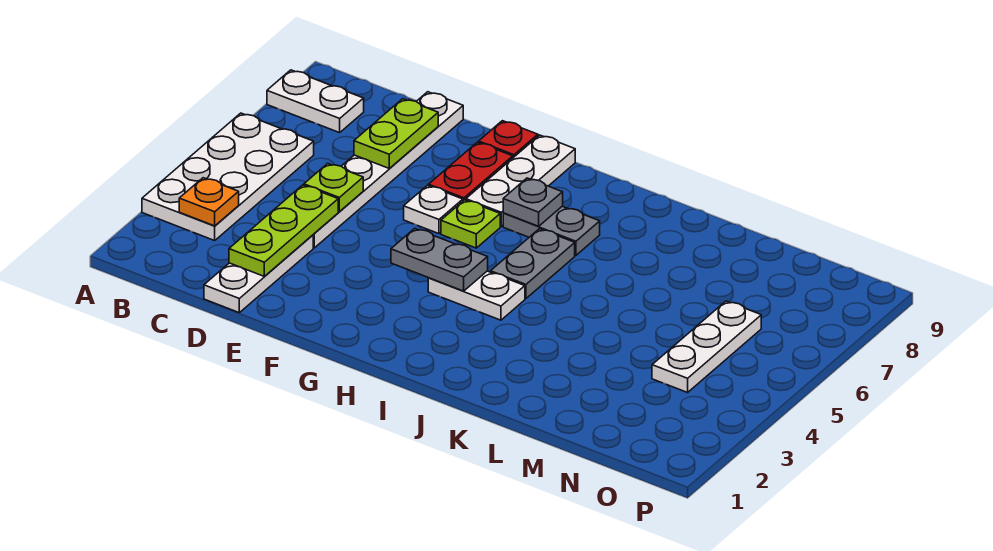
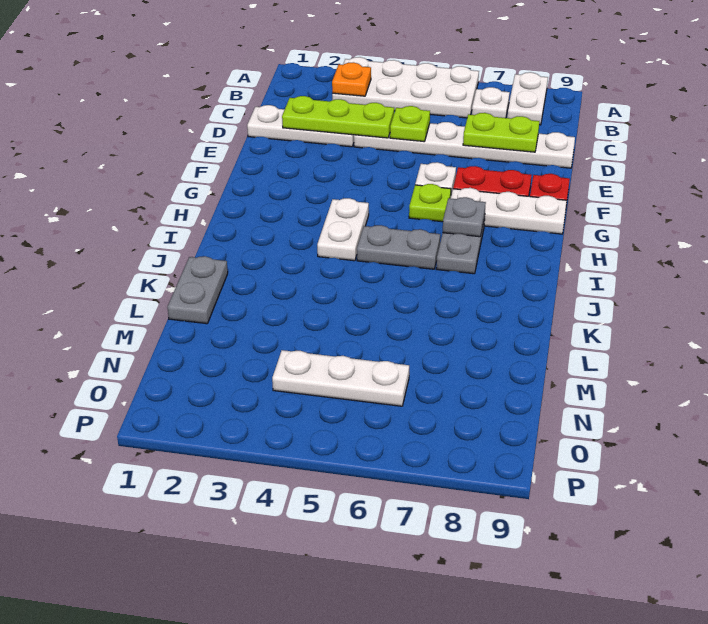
none -> white plate B7 level 1
grey plate G4:H4 level 2 -> grey plate K1:L1 level 1

